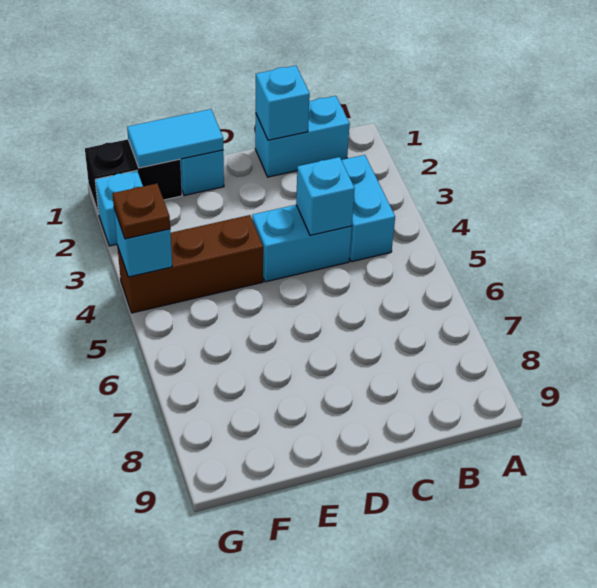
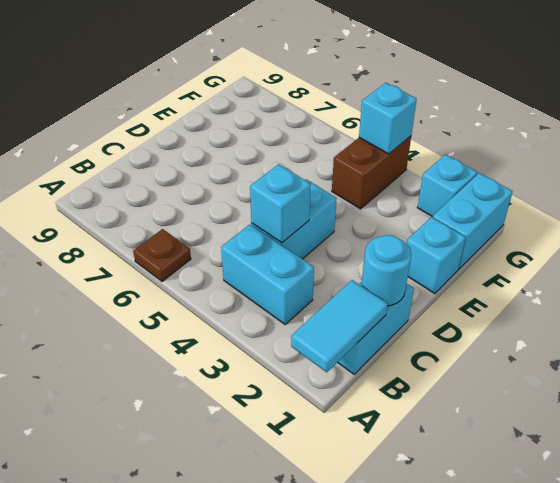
cyan brick C1 level 2 -> cyan round brick C1 level 2
cyan tile E1:F1 level 2 -> cyan tile A1:B1 level 2
brown brick E4:G4 level 1 -> brown brick F4:G4 level 1
black brick F1:G1 level 1 -> cyan brick F1:G1 level 1
brown plate G4 level 3 -> brown plate A6 level 1

